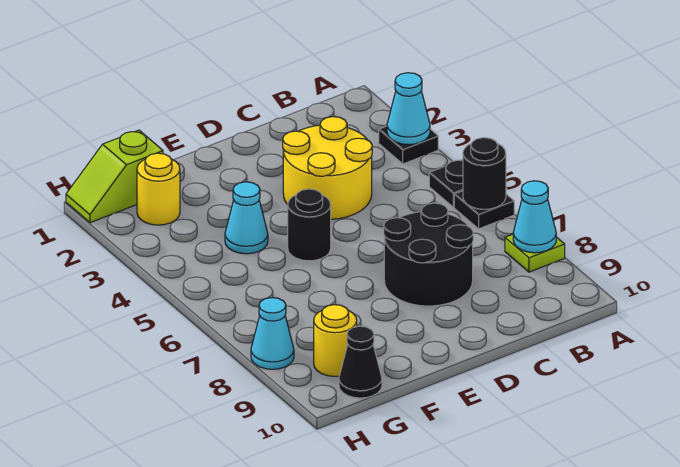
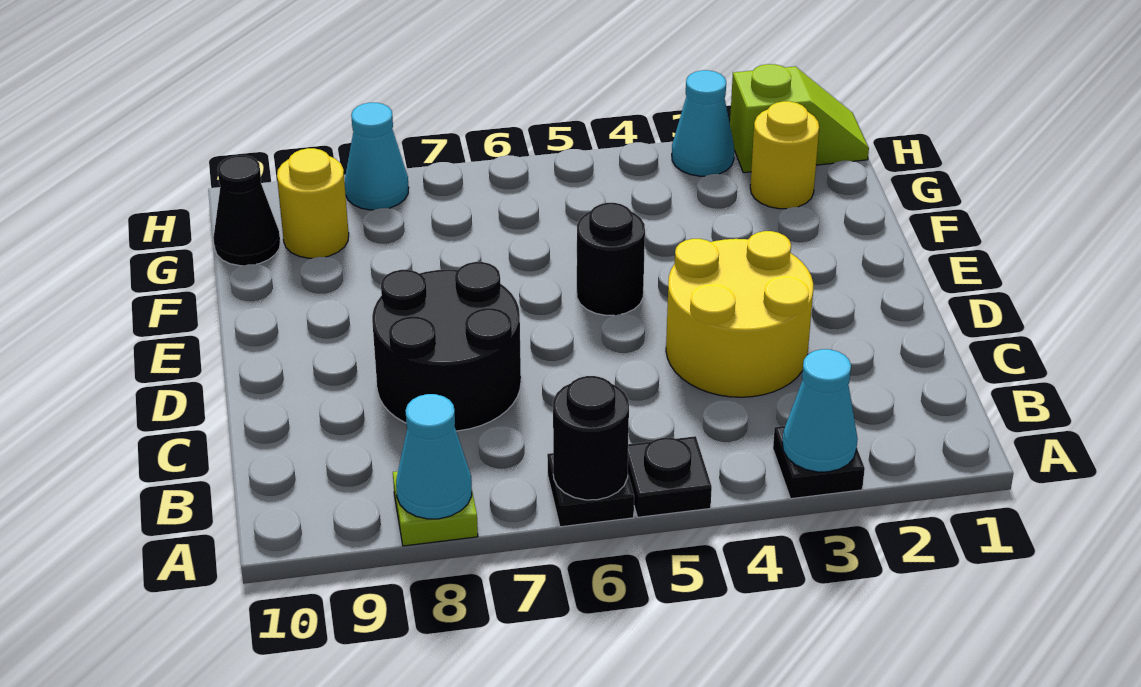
cyan cone F4 level 1 -> cyan cone H3 level 1
lime slope G1:H1 level 1 top G -> lime slope H1:H2 level 1 top 2

